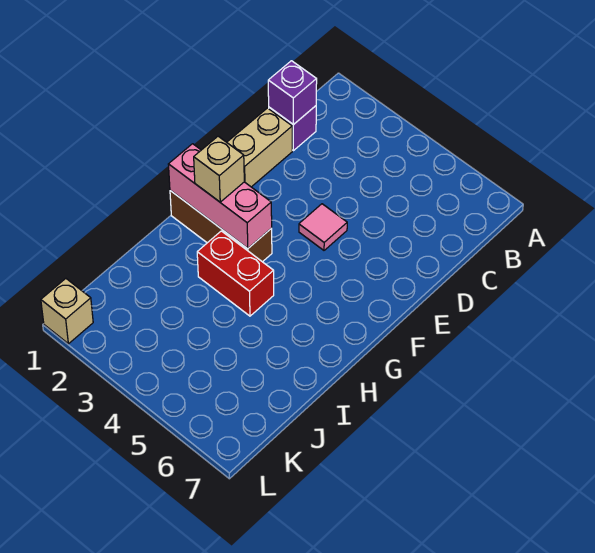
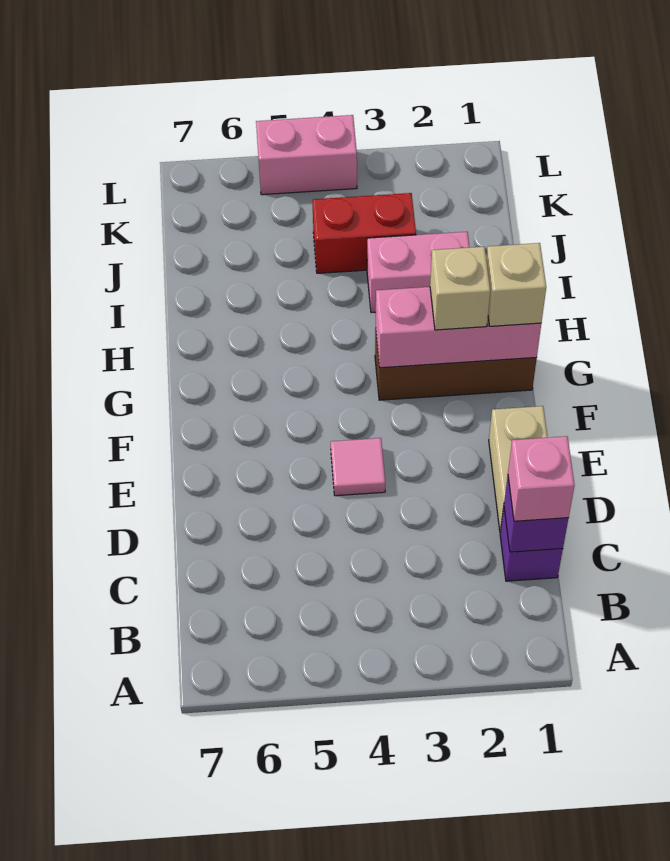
none -> pink brick C1 level 3
red brick H3:H4 level 1 -> red brick J3:J4 level 1
none -> pink brick I2:I3 level 1
tan brick L1 level 1 -> tan brick G1 level 3
none -> pink brick L4:L5 level 1

